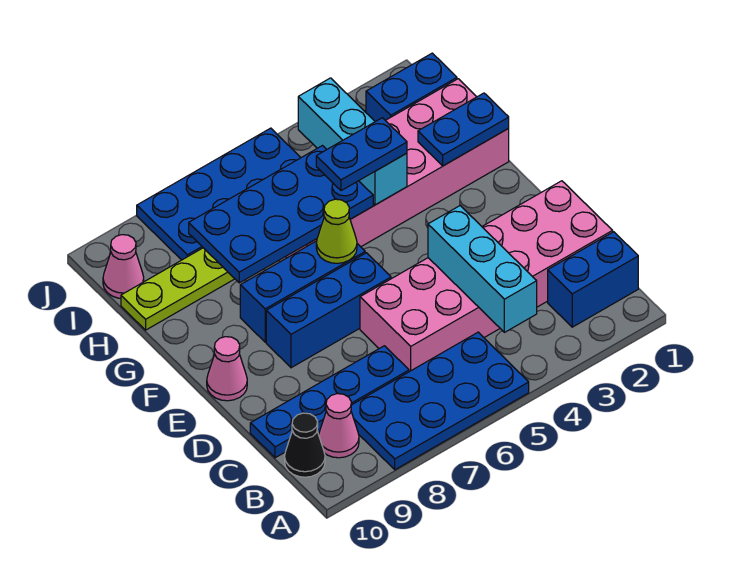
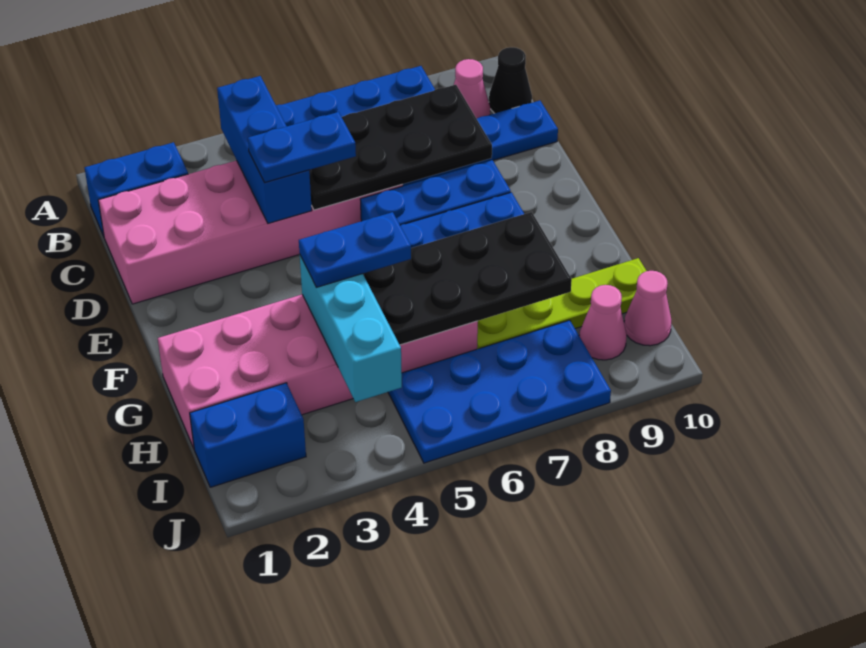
cyan brick B4:D4 level 2 -> blue brick B4:D4 level 2
none -> black plate C5:D8 level 2
pink cone E10 level 1 -> pink cone I9 level 1
lime cone F6 level 2 -> none
blue plate G1:G2 level 2 -> blue plate D4:D5 level 3
blue plate G5:H8 level 2 -> black plate G5:H8 level 2

